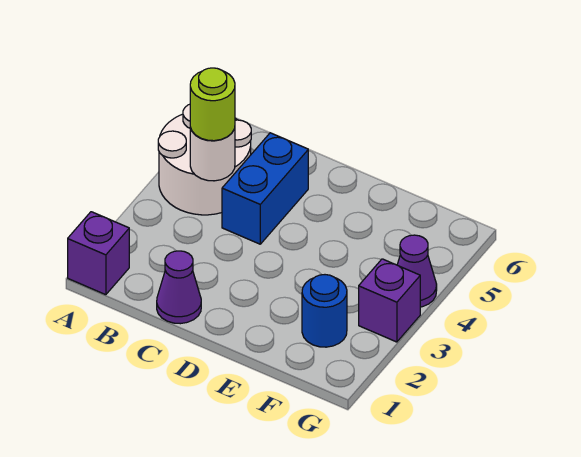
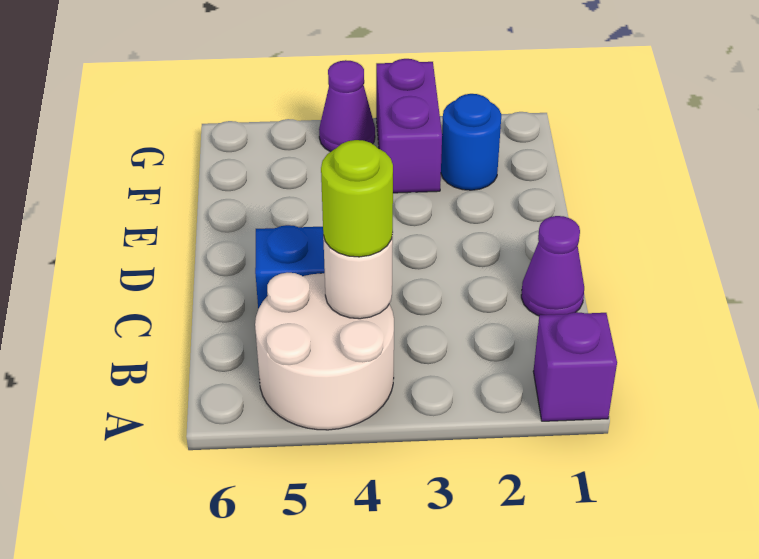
purple brick G3 level 1 -> purple brick F3:G3 level 1

